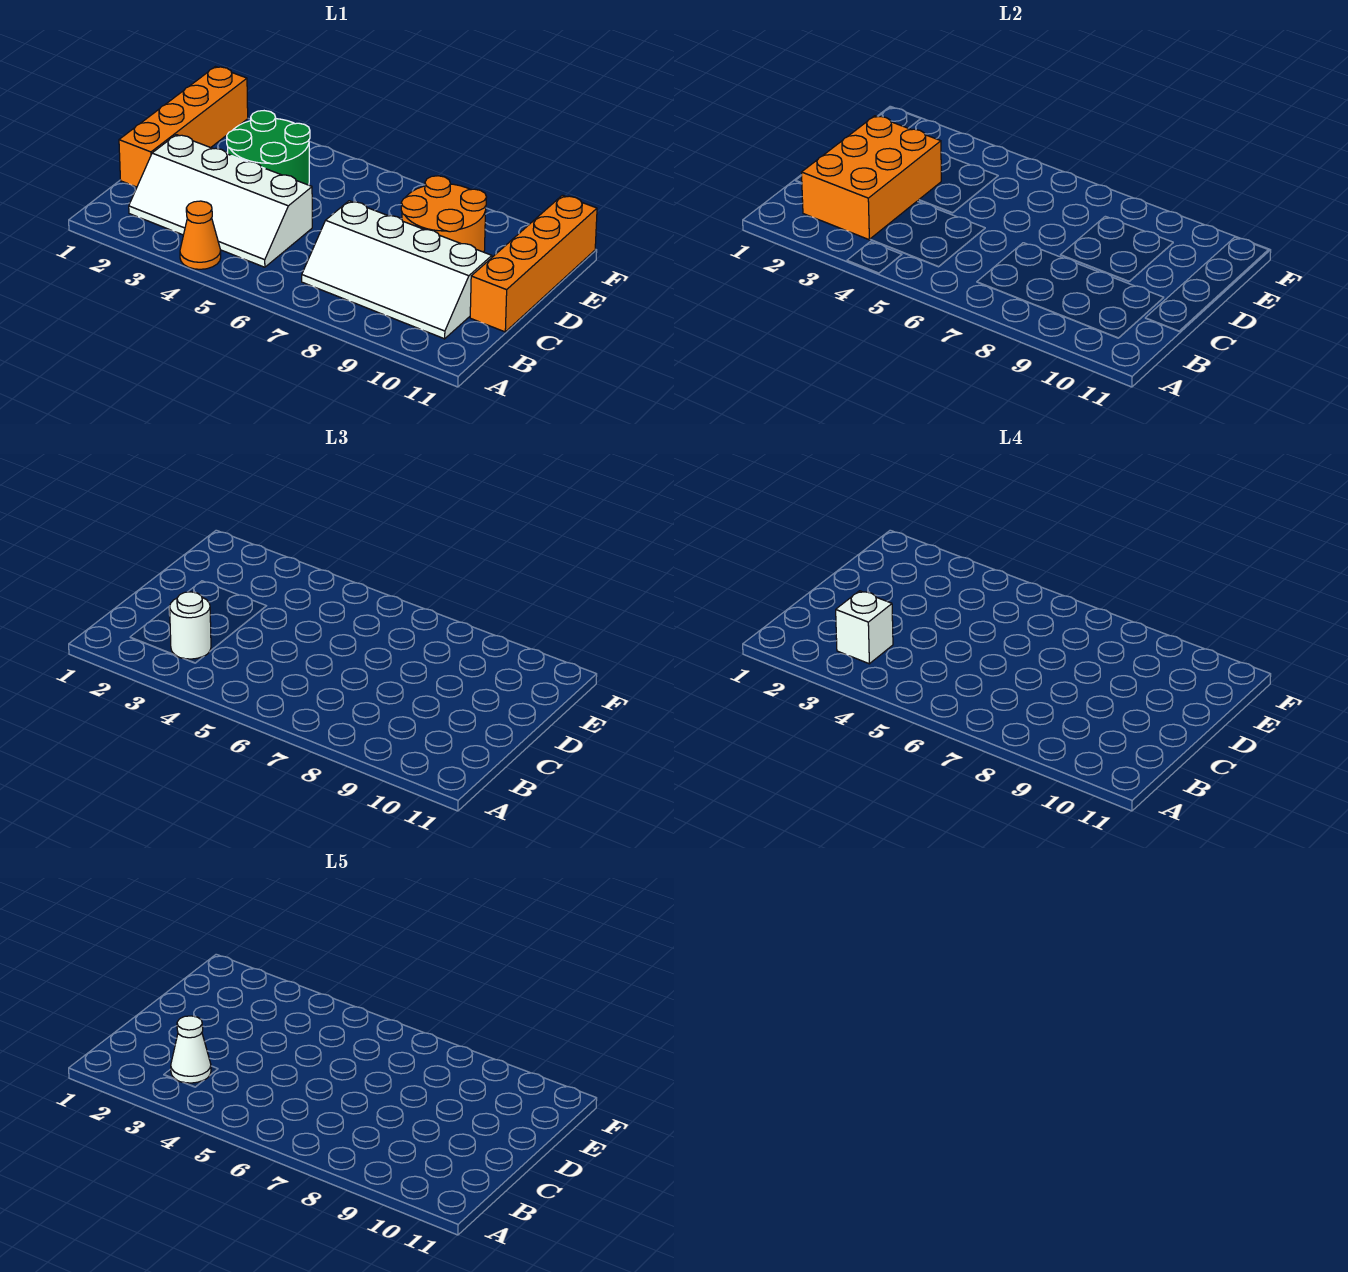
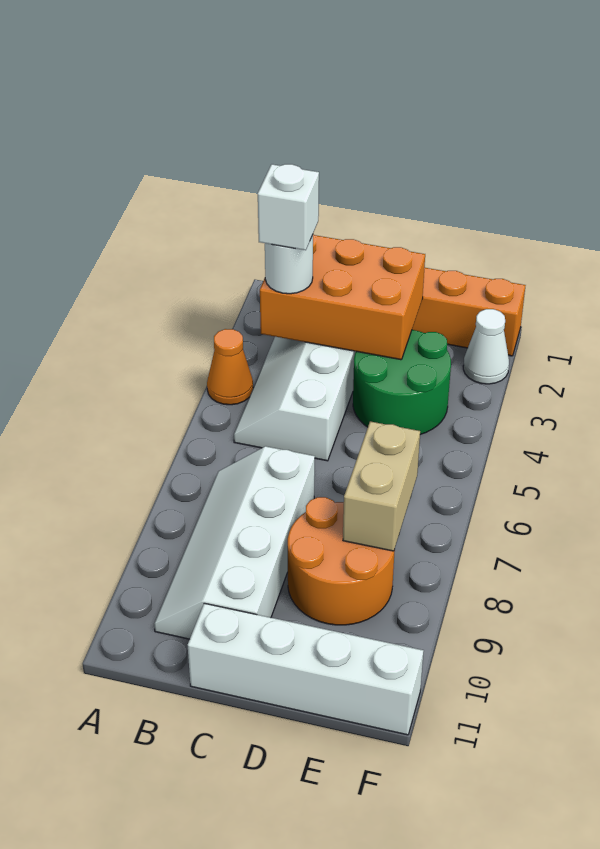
white cone B3 level 5 -> white cone F2 level 1
orange brick C11:F11 level 1 -> white brick C11:F11 level 1
none -> tan brick E7:E8 level 2

